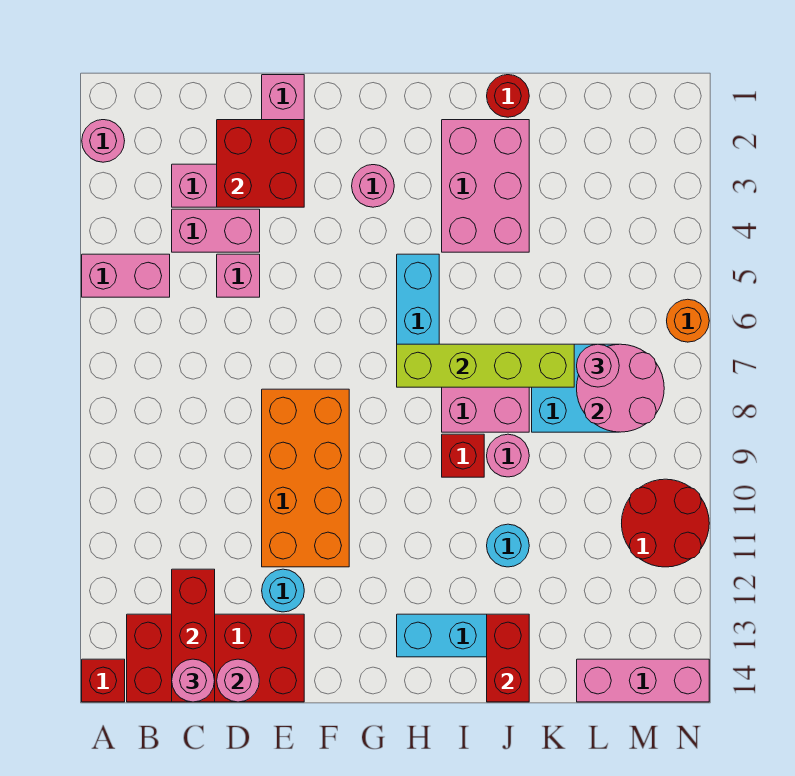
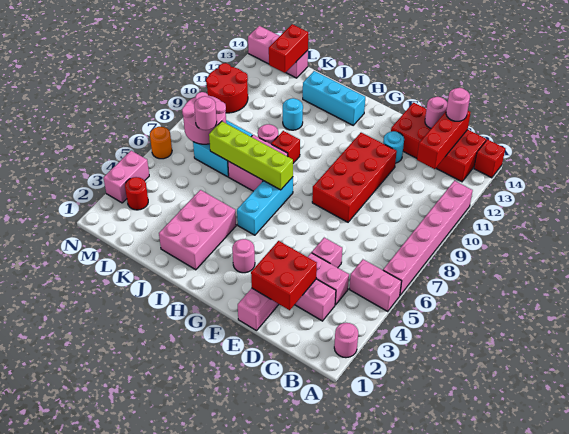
none -> pink brick A6:A11 level 1
orange brick E8:F11 level 1 -> red brick E8:F11 level 1
red round brick J1 level 1 -> red round brick M3 level 1
red brick J13:J14 level 2 -> red brick L13:L14 level 2
none -> pink brick N3:N4 level 1

